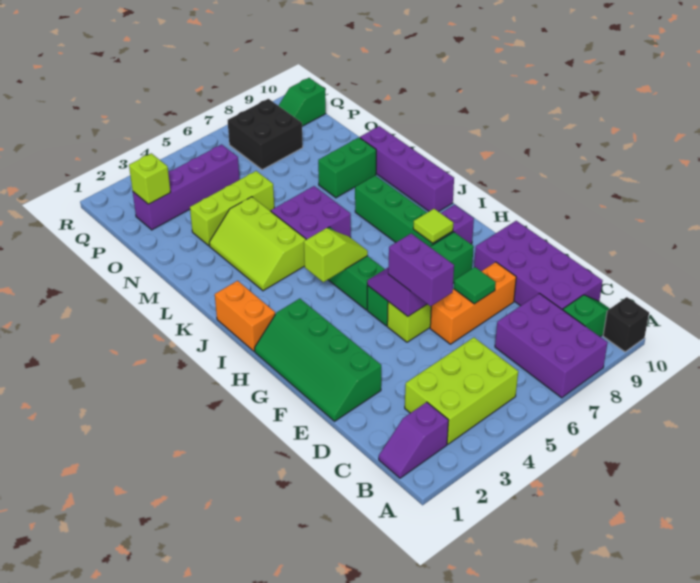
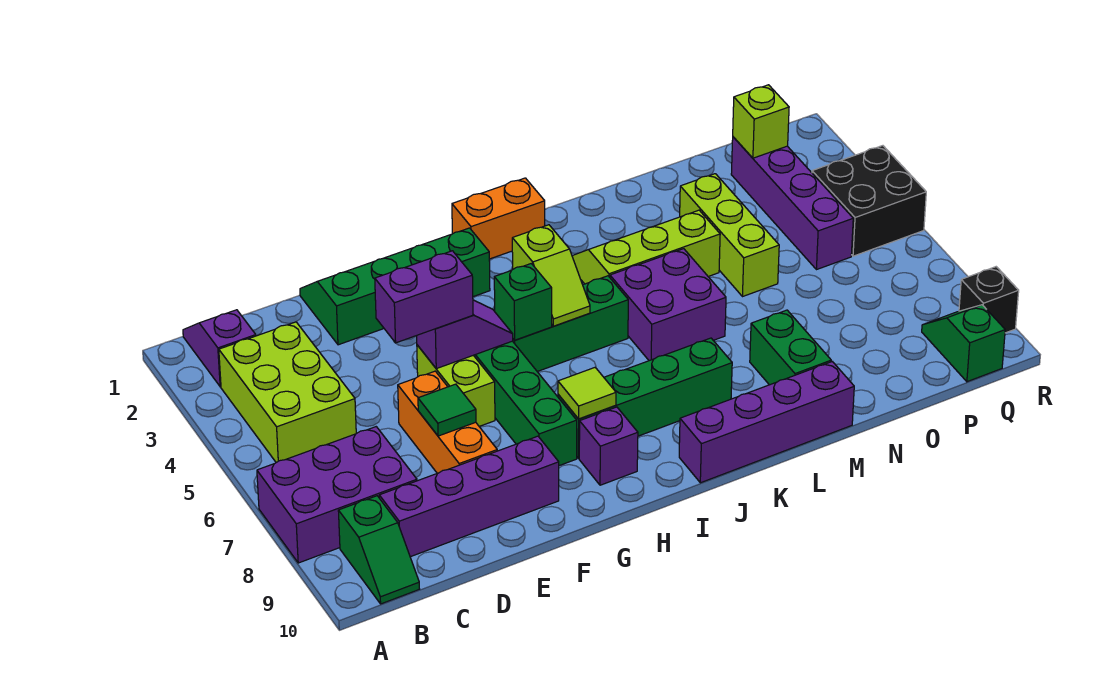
black brick A10 level 1 -> black brick R9 level 1
purple brick C9:F10 level 1 -> purple brick C9:F9 level 1
none -> green brick H5 level 2
black brick P7:Q8 level 1 -> black brick Q4:R5 level 1

